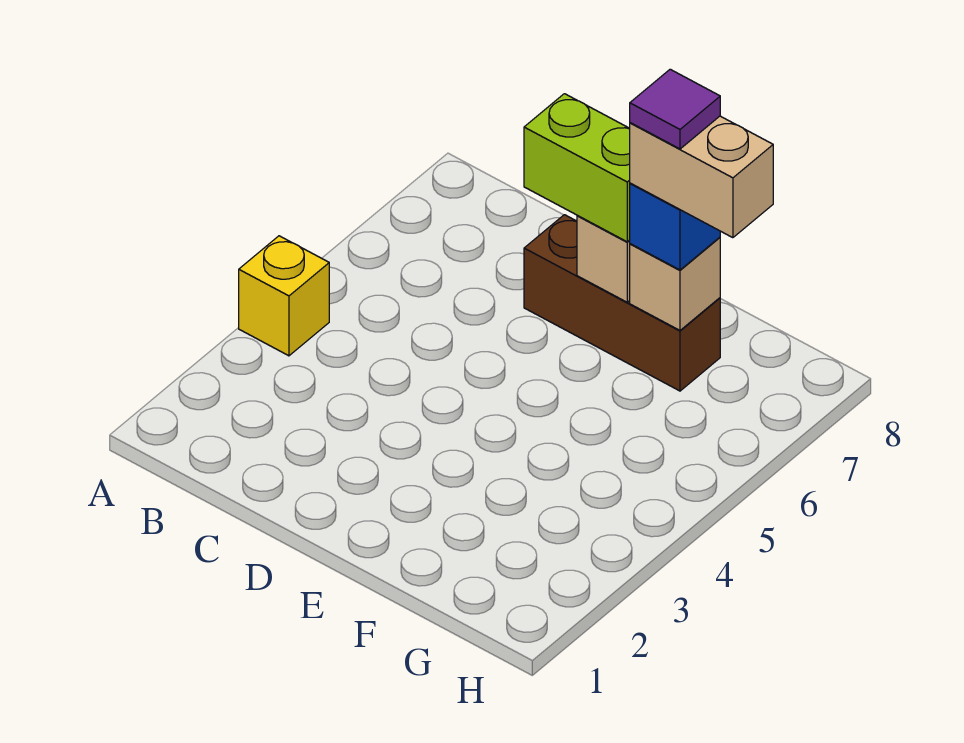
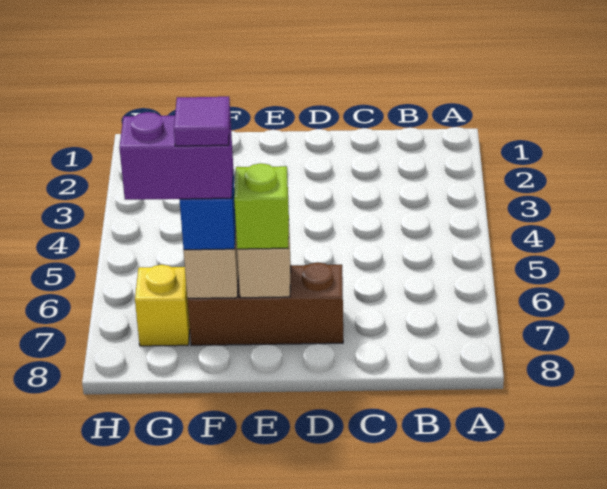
yellow brick A4 level 1 -> yellow brick G7 level 1
lime brick D7:E7 level 3 -> lime brick E7 level 3
tan brick F7:G7 level 4 -> purple brick F7:G7 level 4

